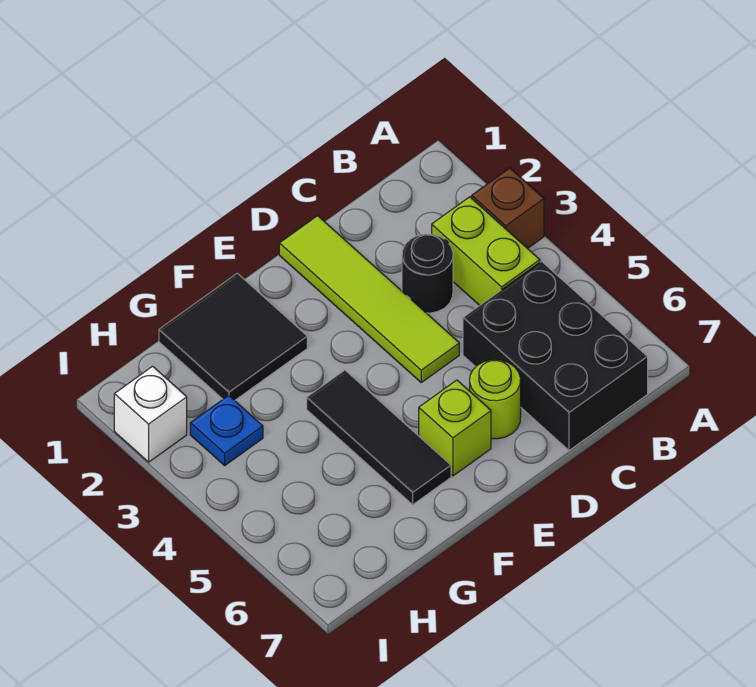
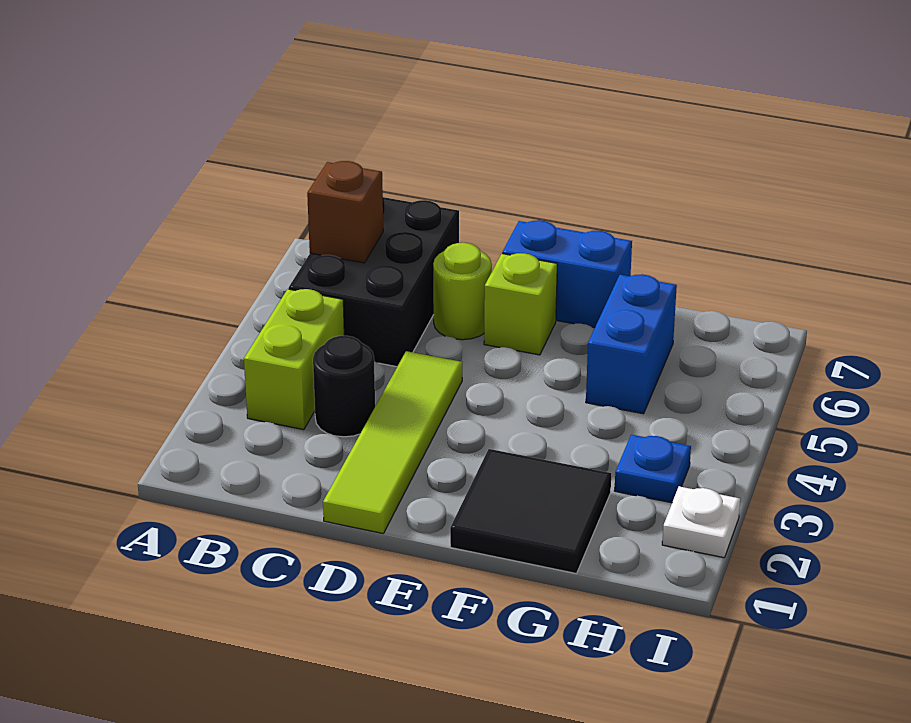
brown brick A3 level 1 -> brown brick B6 level 2
none -> blue brick E7:F7 level 1
black tile F4:F6 level 1 -> none
none -> blue brick G5:G6 level 1
white brick I2 level 1 -> white plate I2 level 1

